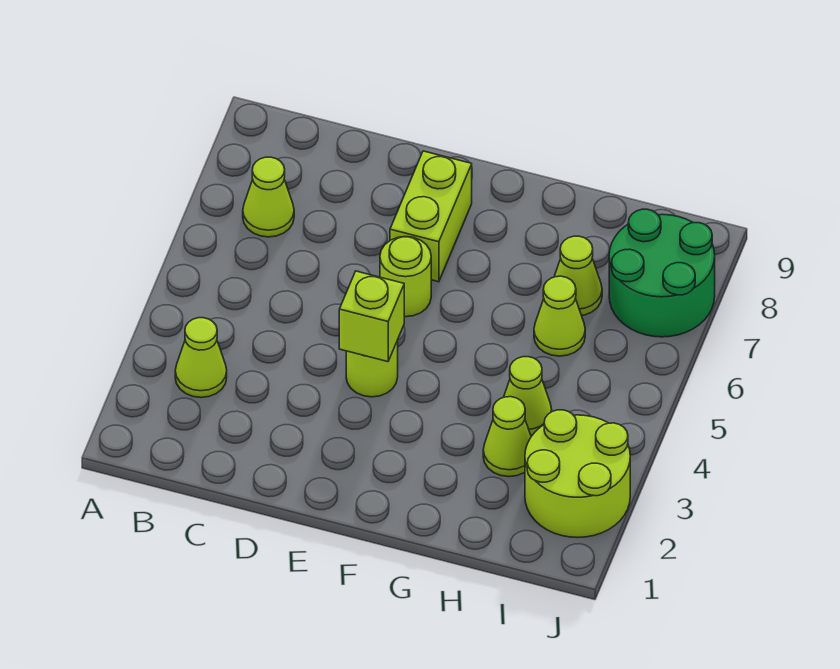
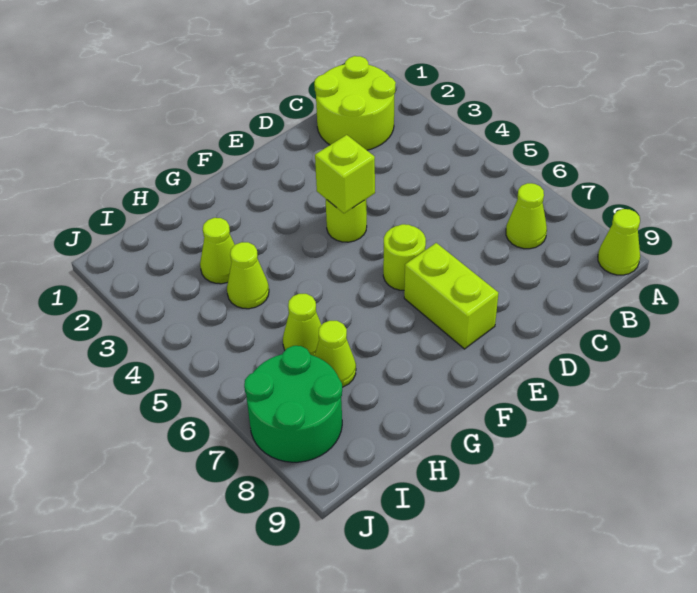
lime cone B3 level 1 -> lime cone A9 level 1
lime round brick I2:J3 level 1 -> lime round brick B1:C2 level 1

